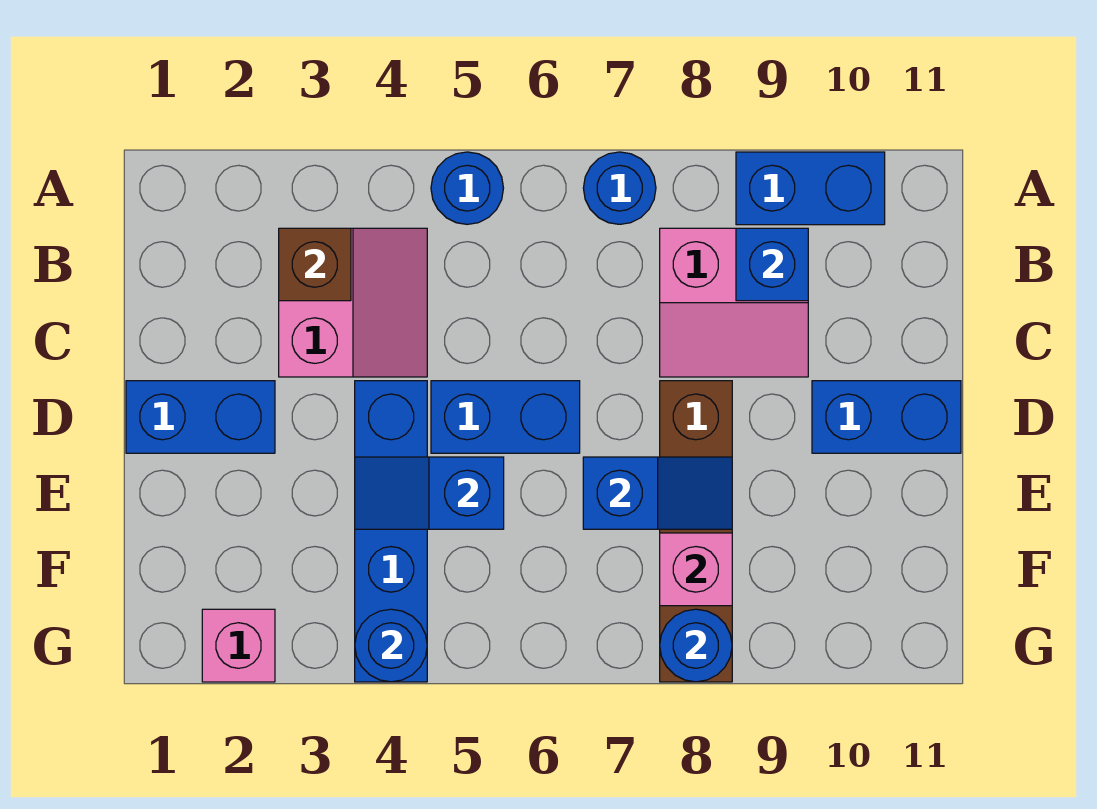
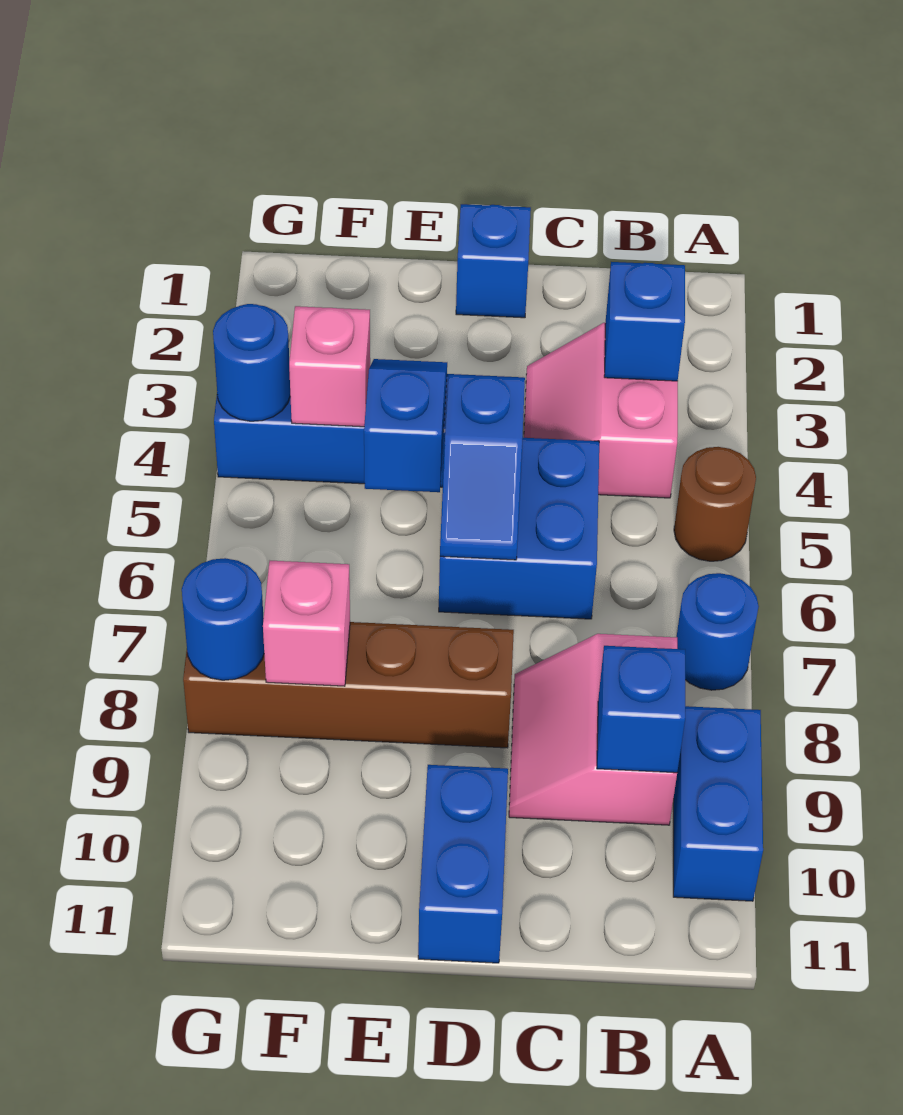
blue round brick A5 level 1 -> brown round brick A5 level 1
pink slope B3:C4 level 1 top 3 -> pink slope B3:C4 level 1 top B
brown brick B3 level 2 -> blue brick B3 level 2
blue brick D1:D2 level 1 -> blue brick D1 level 1
blue brick D5:D6 level 1 -> blue brick C5:D6 level 1
blue slope E7:E8 level 2 top 7 -> blue slope D5:D6 level 2 top 5
pink brick G2 level 1 -> pink brick F4 level 2

